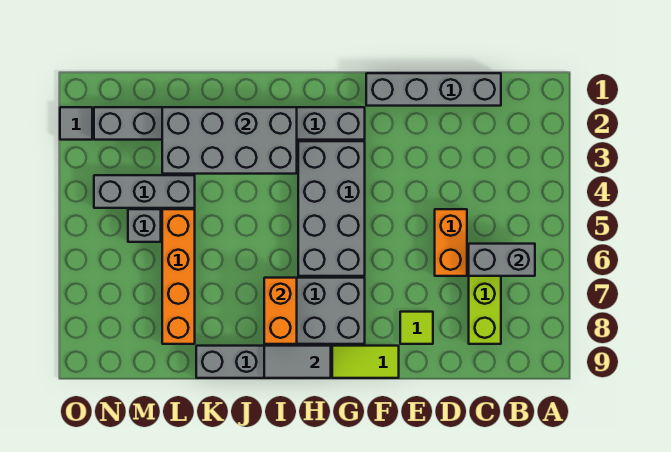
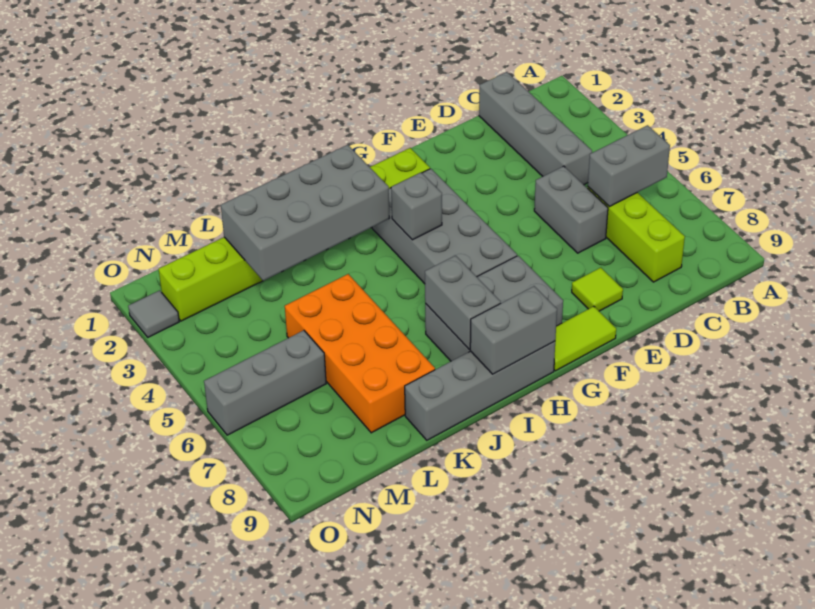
grey brick C1:F1 level 1 -> grey brick C1:C4 level 1
orange brick D5:D6 level 1 -> grey brick D5:D6 level 1
grey brick G2:N2 level 1 -> lime brick G2:N2 level 1
grey tile H9:I9 level 2 -> grey brick H9:I9 level 2
orange brick I7:I8 level 2 -> grey brick I7:I8 level 2
grey brick L4:N4 level 1 -> grey brick M6:O6 level 1
orange brick L5:L8 level 1 -> orange brick K5:L8 level 1
grey brick M5 level 1 -> grey brick H4 level 2

